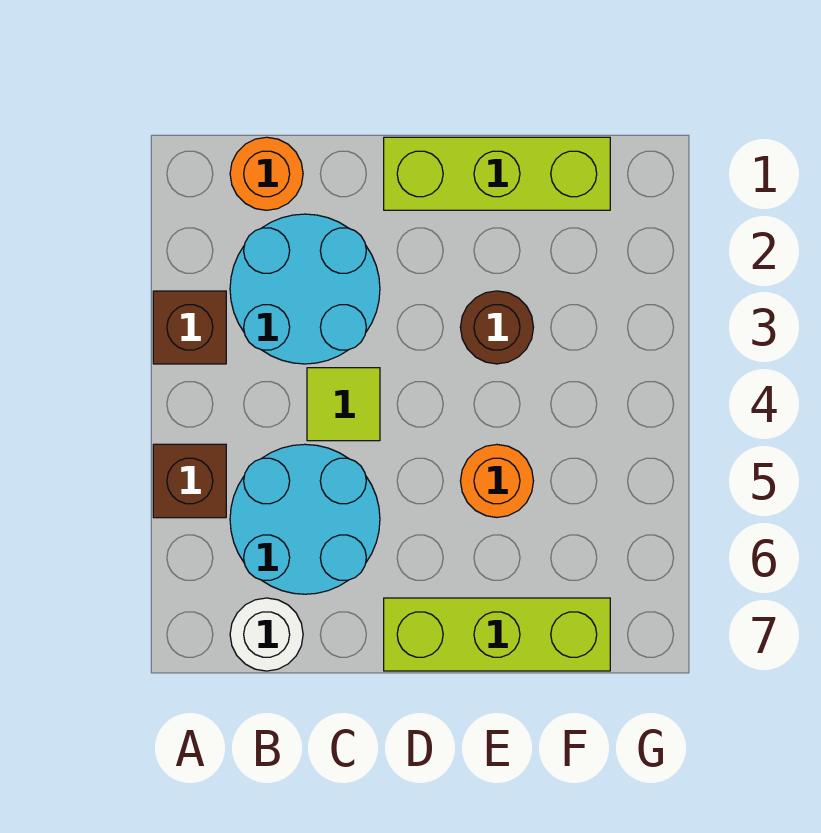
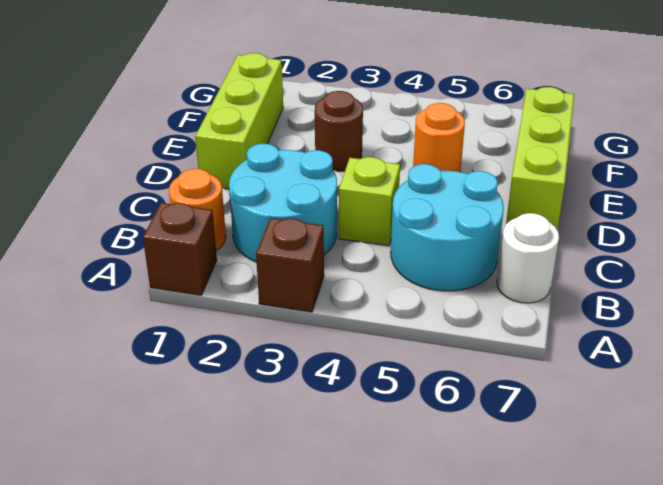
brown brick A5 level 1 -> brown brick A1 level 1
lime tile C4 level 1 -> lime brick C4 level 1

